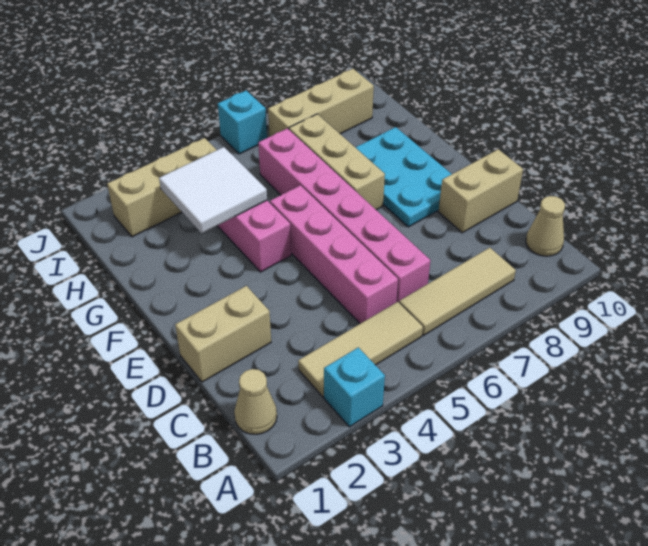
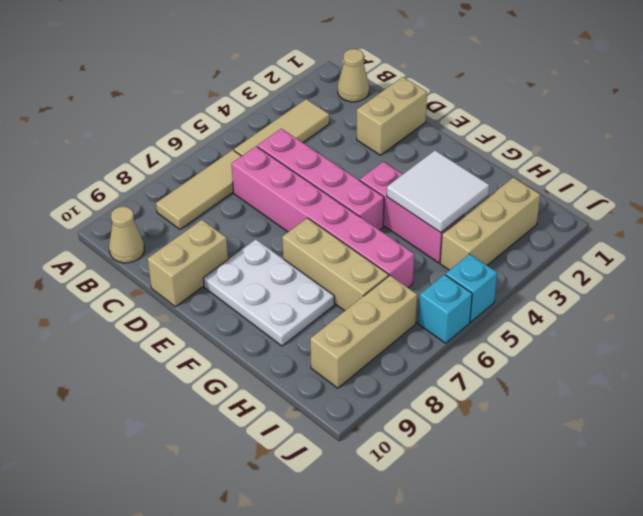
cyan brick A3 level 1 -> cyan brick J5 level 1
cyan plate E8:G9 level 1 -> white plate E8:G9 level 1

